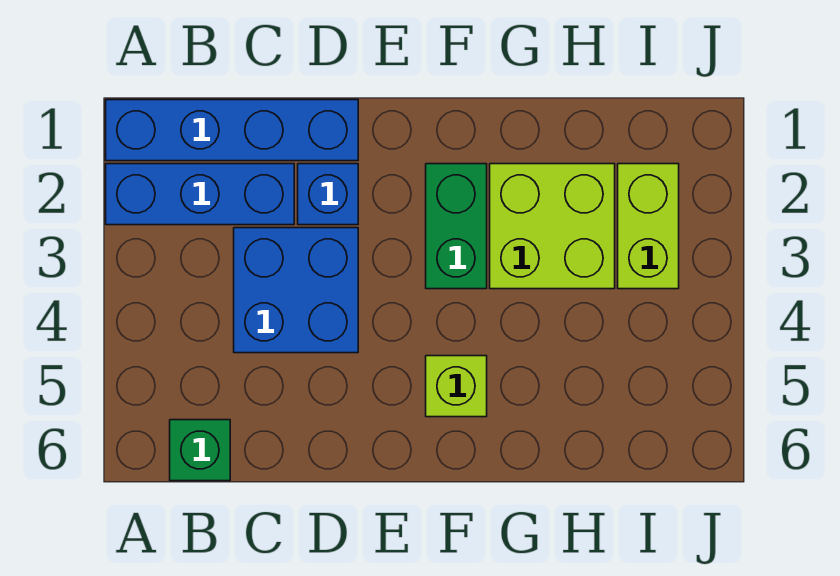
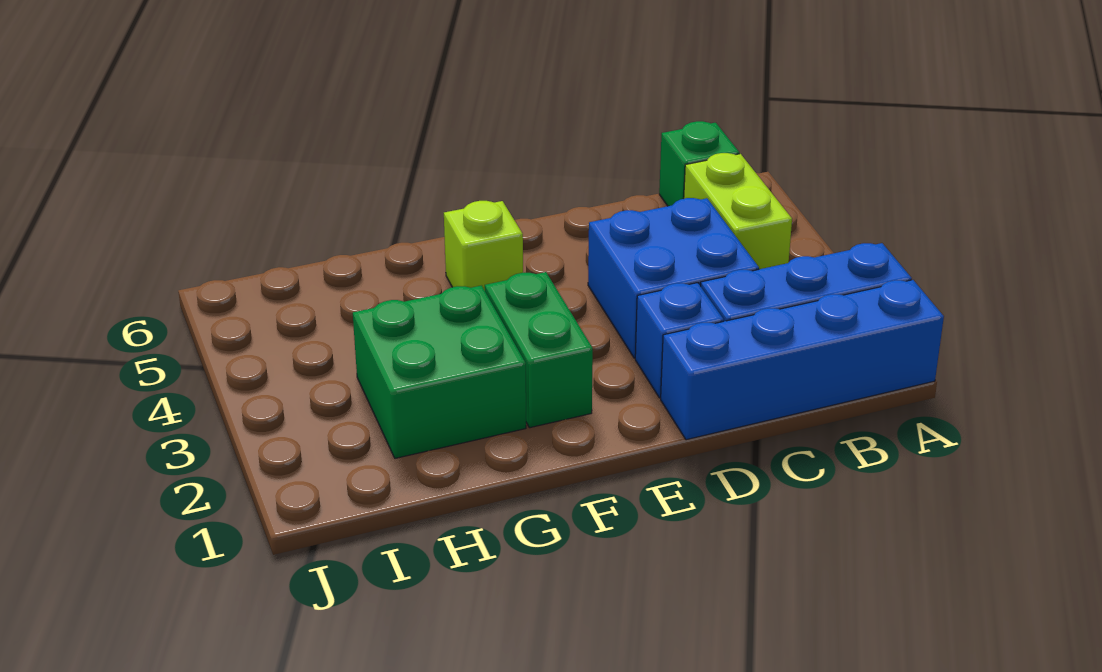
lime brick G2:H3 level 1 -> green brick G2:H3 level 1
lime brick I2:I3 level 1 -> lime brick B4:B5 level 1

